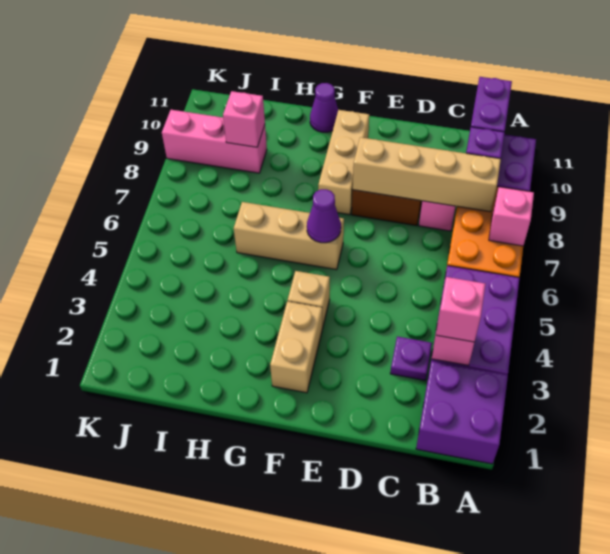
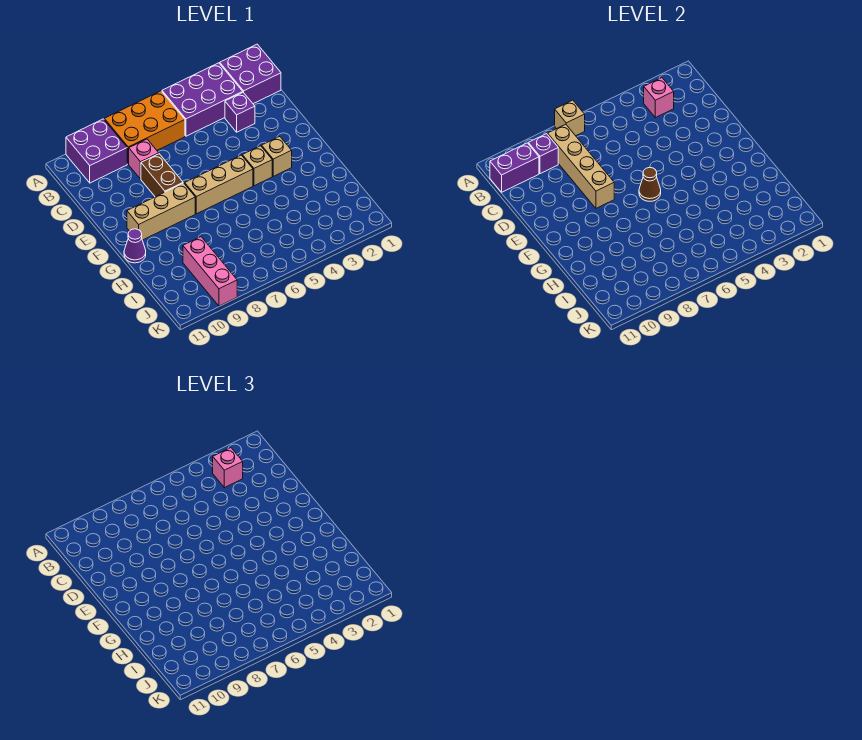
pink brick A7 level 2 -> tan brick A7 level 2
purple plate C3 level 1 -> purple brick C3 level 1
tan brick F2:F3 level 1 -> tan brick F3 level 1
tan brick F6:H6 level 1 -> tan brick F5:F7 level 1
purple cone F6 level 2 -> brown cone F6 level 2
pink brick I9 level 2 -> none

